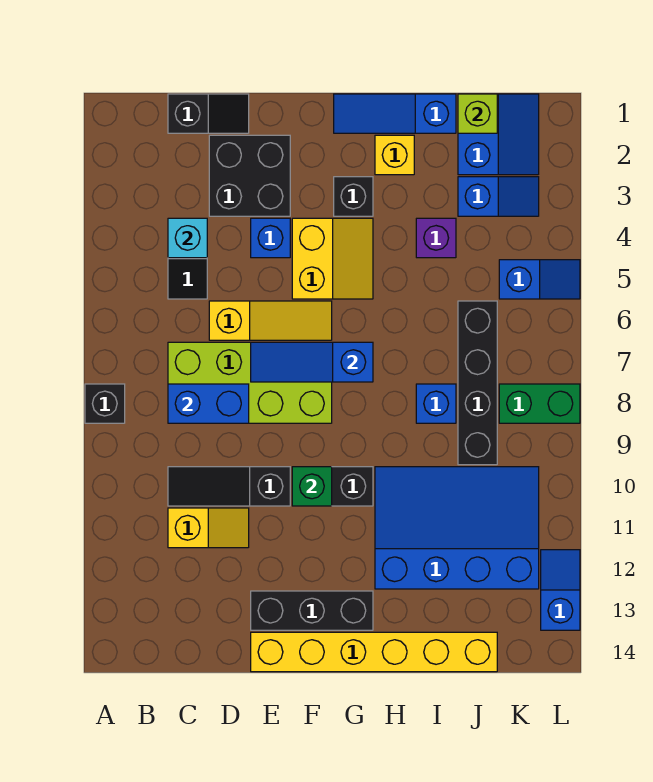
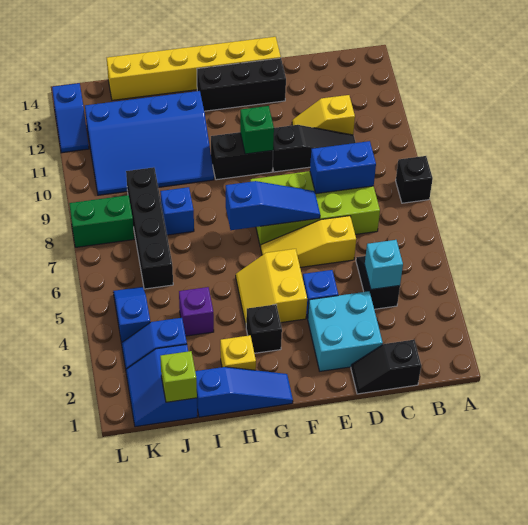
black brick D2:E3 level 1 -> cyan brick D2:E3 level 1
blue slope K5:L5 level 1 top K -> blue slope K4:K5 level 1 top 4

